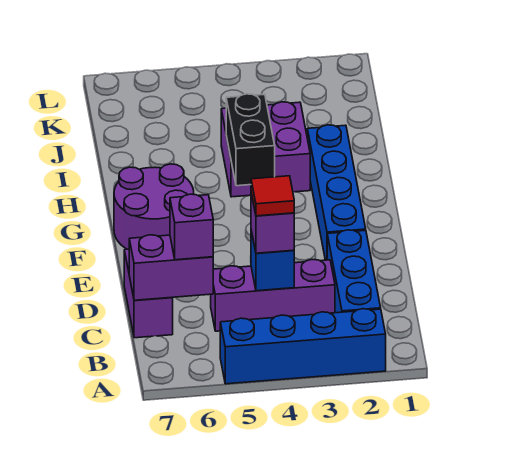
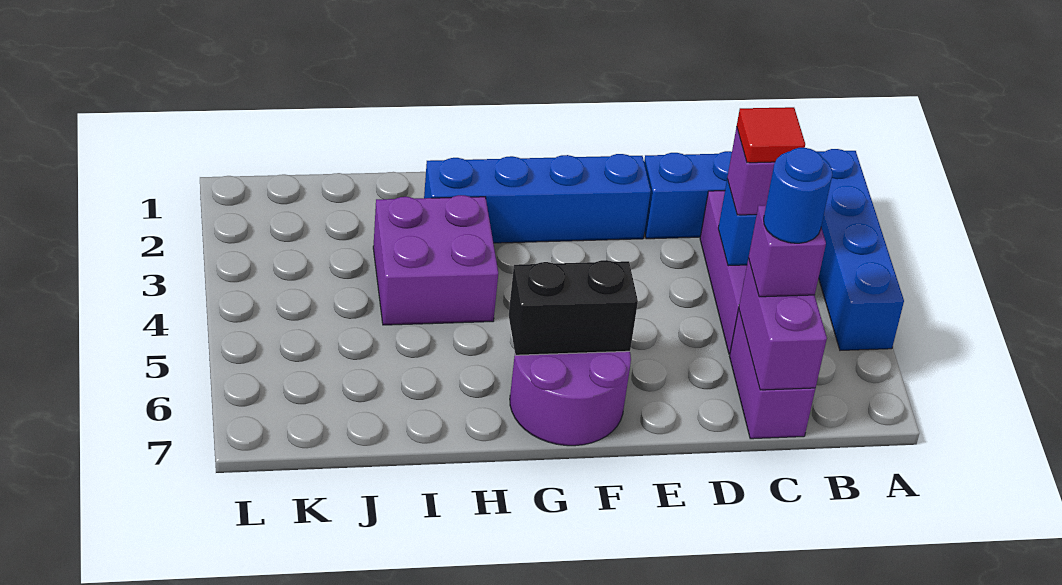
none -> blue round brick C6 level 4
purple brick C7:D7 level 1 -> purple brick C6:C7 level 1
black brick G4:H4 level 2 -> black brick F6:G6 level 2

